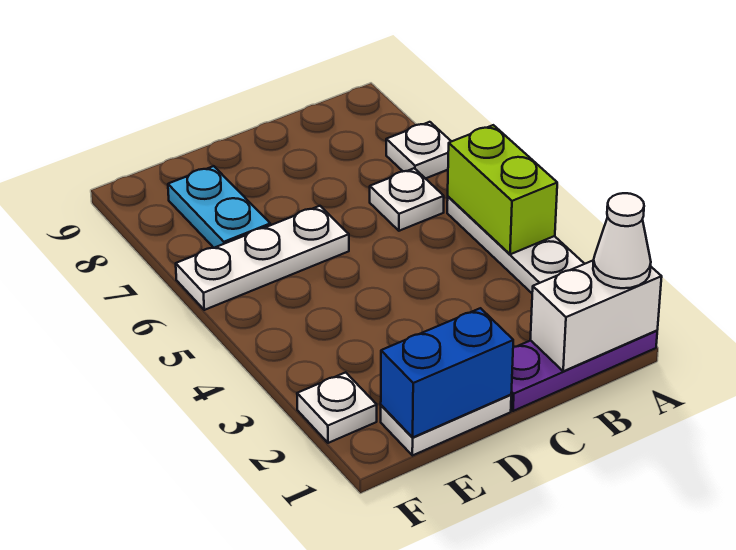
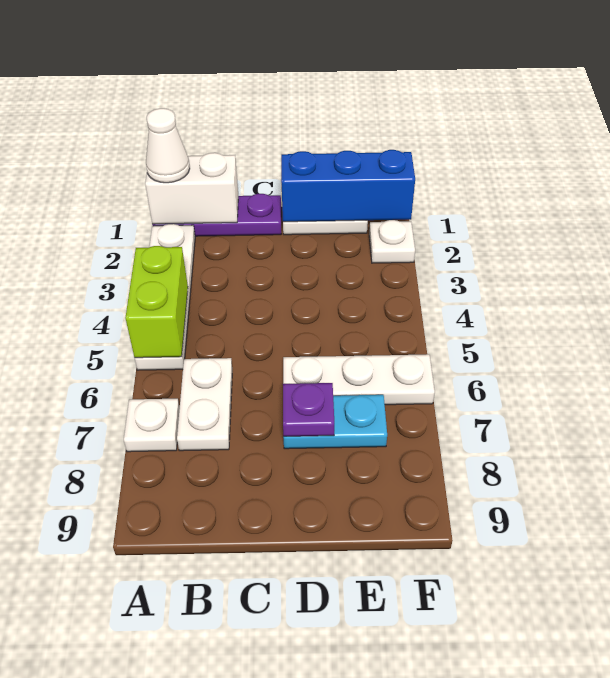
white plate B6 level 1 -> white plate B6:B7 level 1
blue brick D1:E1 level 2 -> blue brick D1:F1 level 2
none -> purple plate D7 level 2
cyan plate E7:E8 level 1 -> cyan plate D7:E7 level 1

